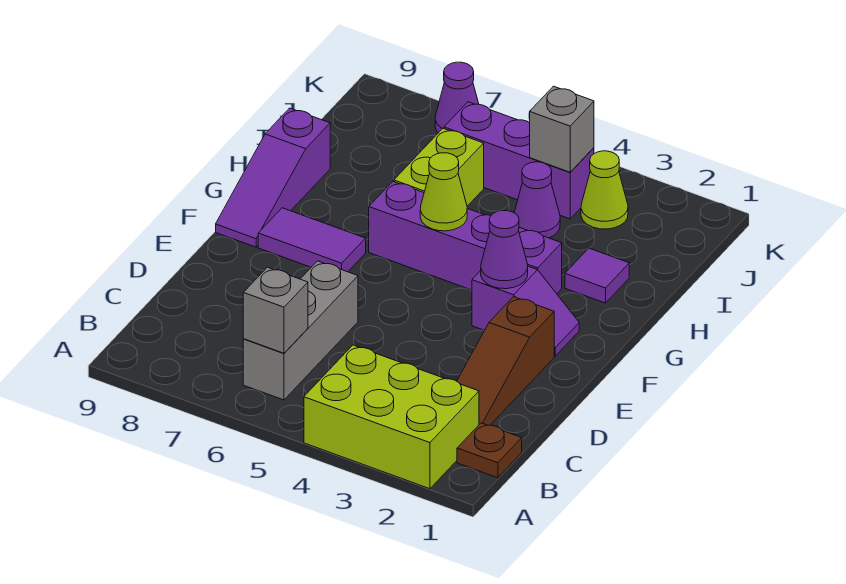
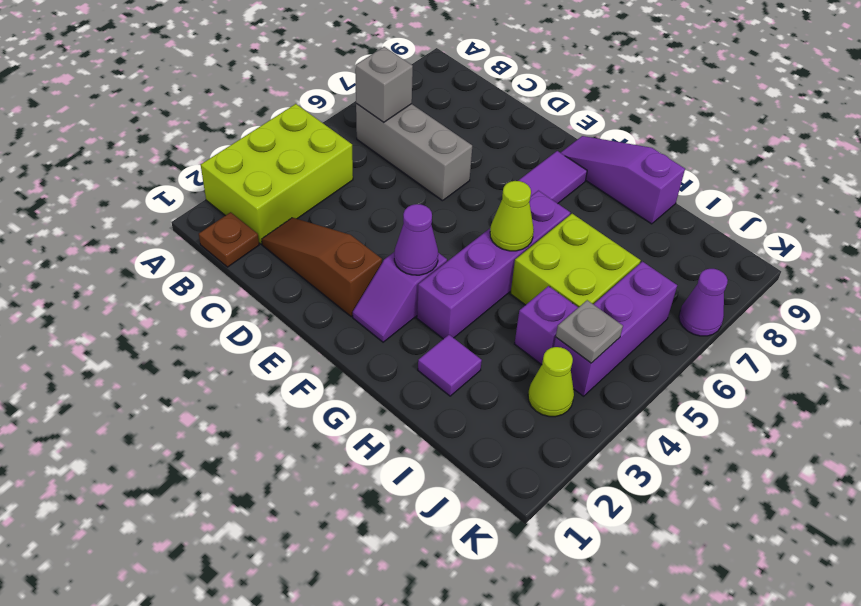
lime brick H6:I6 level 1 -> lime brick H5:I6 level 1
purple cone I4 level 1 -> purple brick I4 level 1
grey brick J4 level 2 -> grey plate J4 level 2

